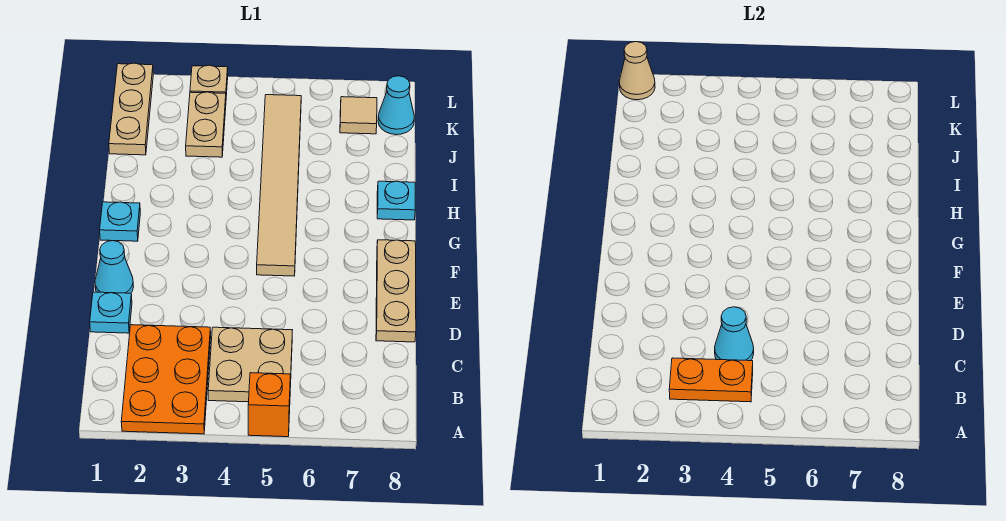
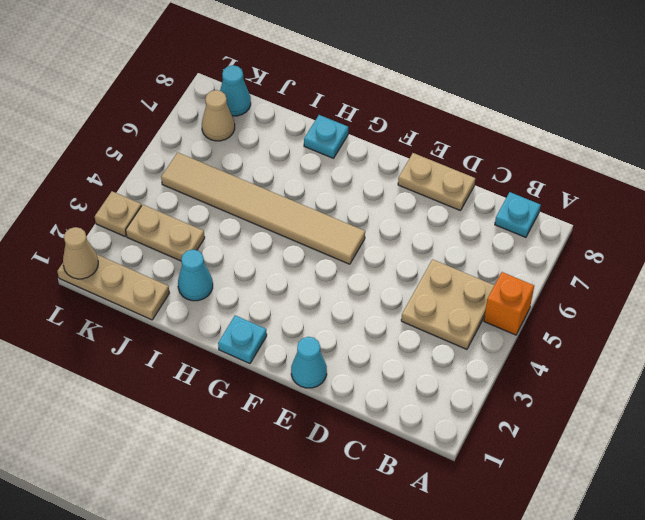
orange plate A2:C3 level 1 -> none
orange plate B3:B4 level 2 -> none
cyan cone C4 level 2 -> cyan cone I2 level 1
cyan plate D1 level 1 -> cyan plate B8 level 1
tan plate D8:F8 level 1 -> tan plate D8:E8 level 1
tan tile K7 level 1 -> tan cone K7 level 1

